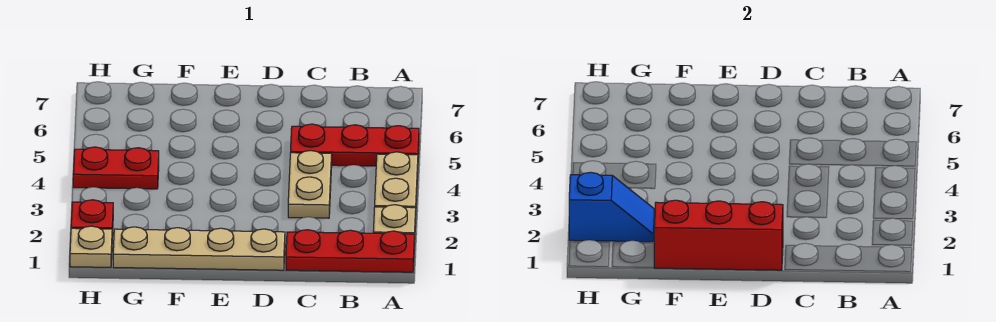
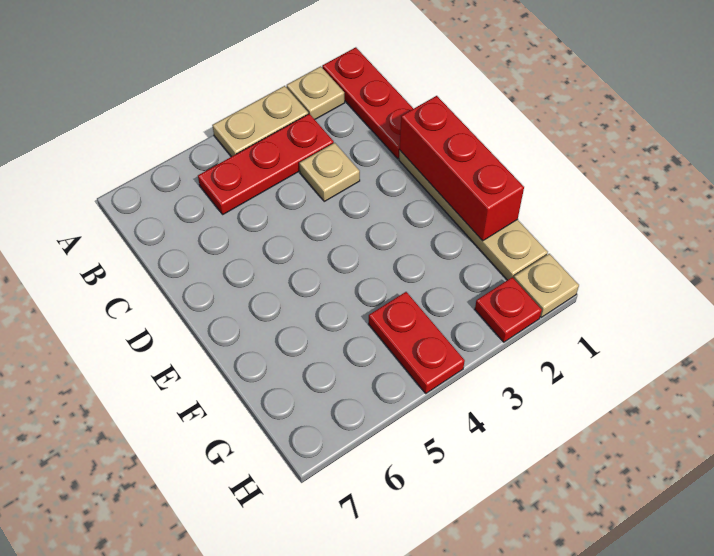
red plate A5:C5 level 1 -> red plate B3:B5 level 1
tan plate C3:C4 level 1 -> tan plate C3 level 1
blue slope G2:H2 level 2 top H -> none

